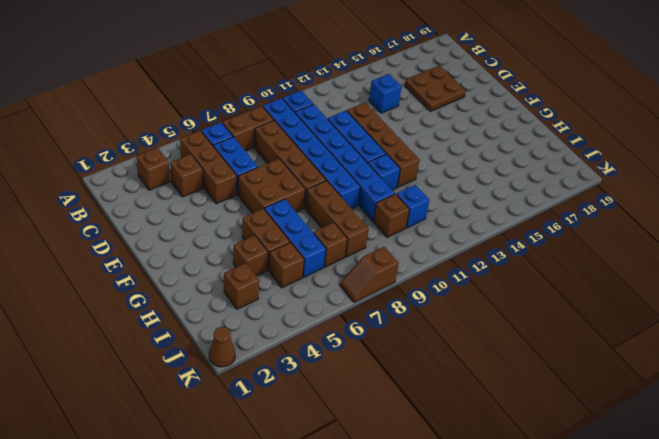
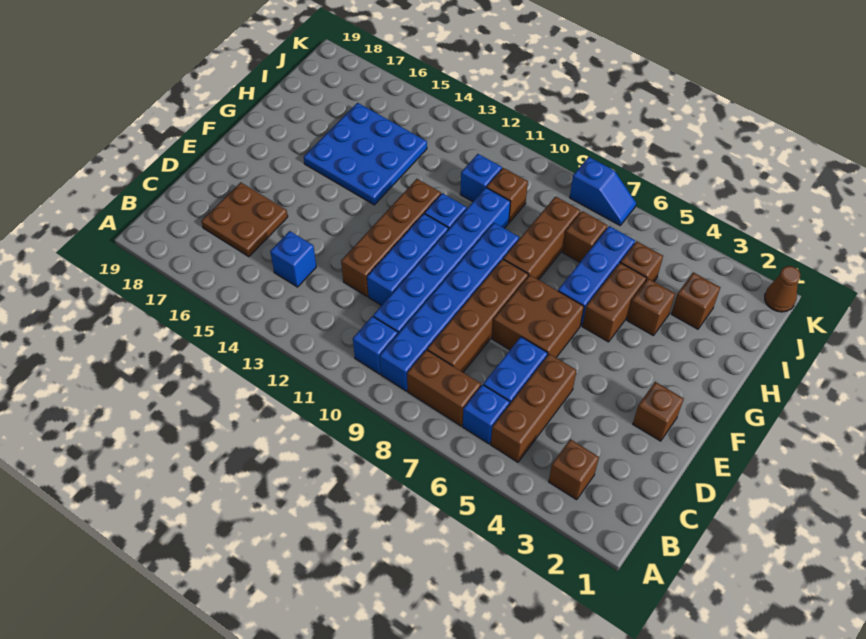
brown brick C4 level 1 -> brown brick E2 level 1
none -> blue plate G14:I16 level 1
brown slope K7:K8 level 1 top 8 -> blue slope K7:K8 level 1 top 8

